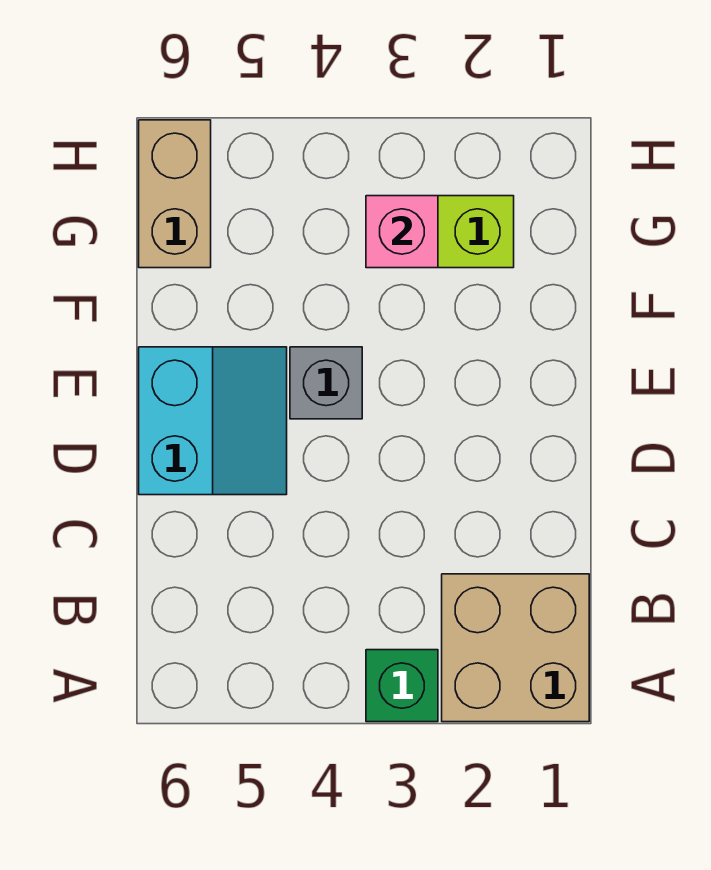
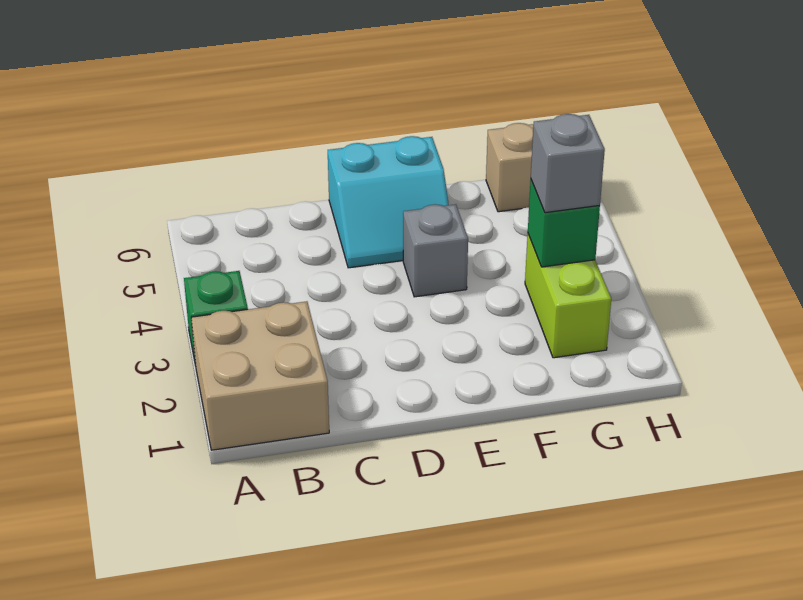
pink brick G3 level 2 -> green brick G3 level 2
none -> grey brick G3 level 3

